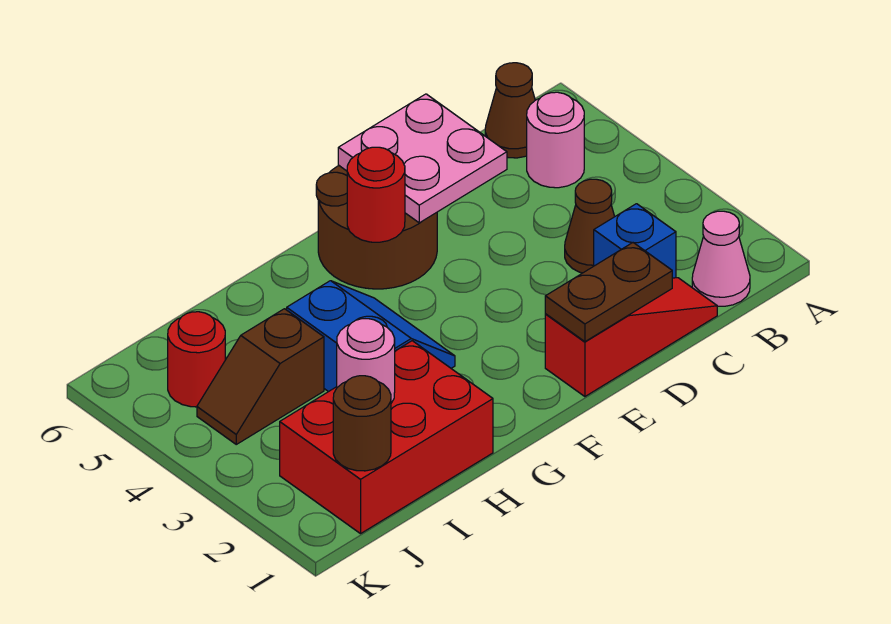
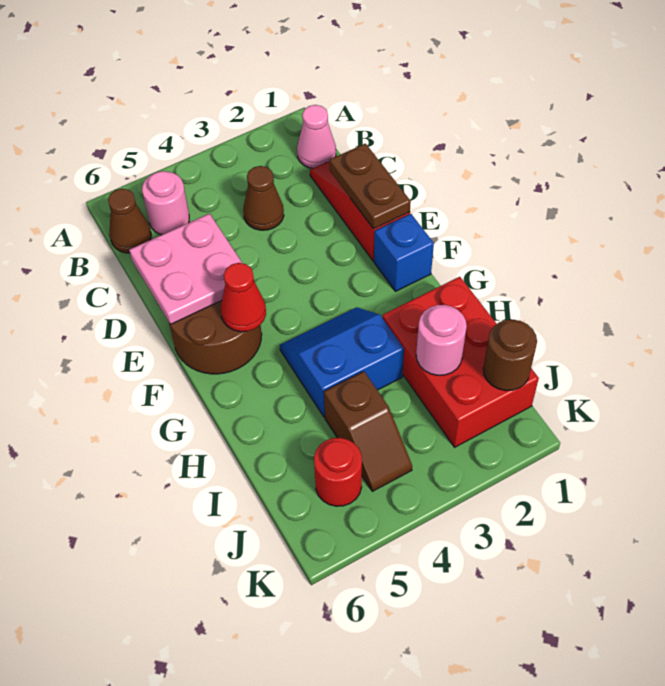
blue brick C2 level 1 -> blue brick F1 level 1
red round brick F5 level 2 -> red cone F5 level 2

